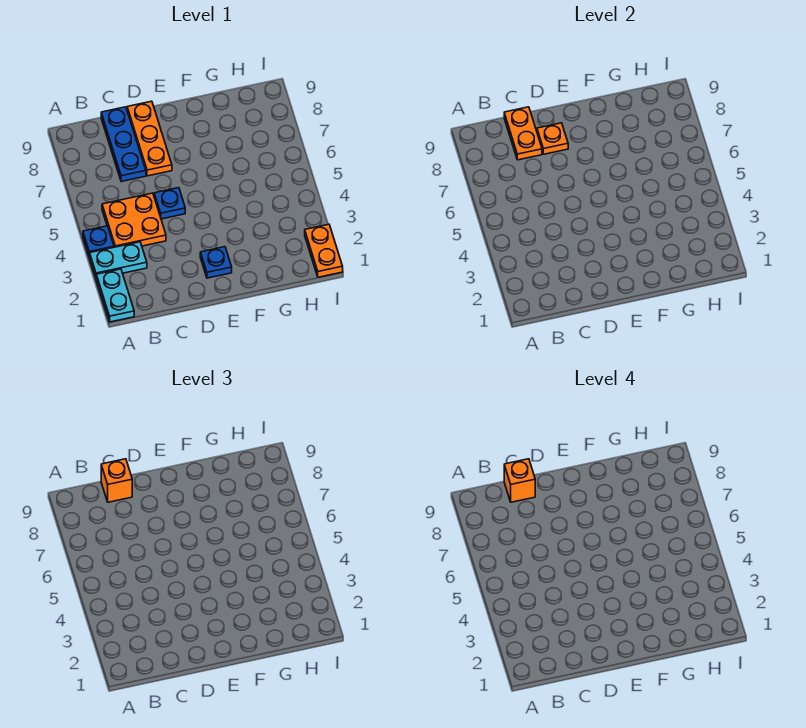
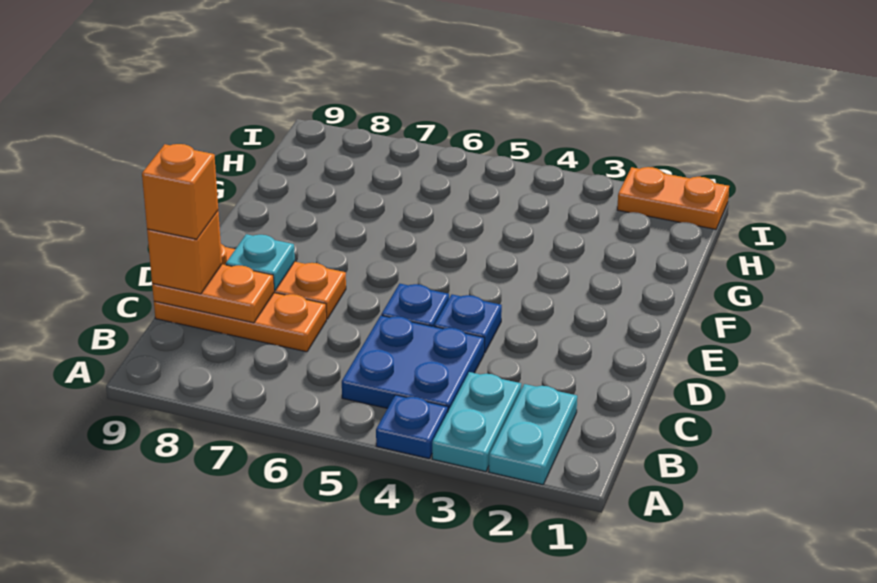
cyan plate A1:A2 level 1 -> cyan plate A2:B2 level 1
orange plate B4:C5 level 1 -> blue plate B4:C5 level 1
blue plate C7:C9 level 1 -> orange plate C7:C9 level 1
orange plate D8 level 2 -> cyan plate D8 level 2
blue plate E2 level 1 -> blue plate D4 level 1

